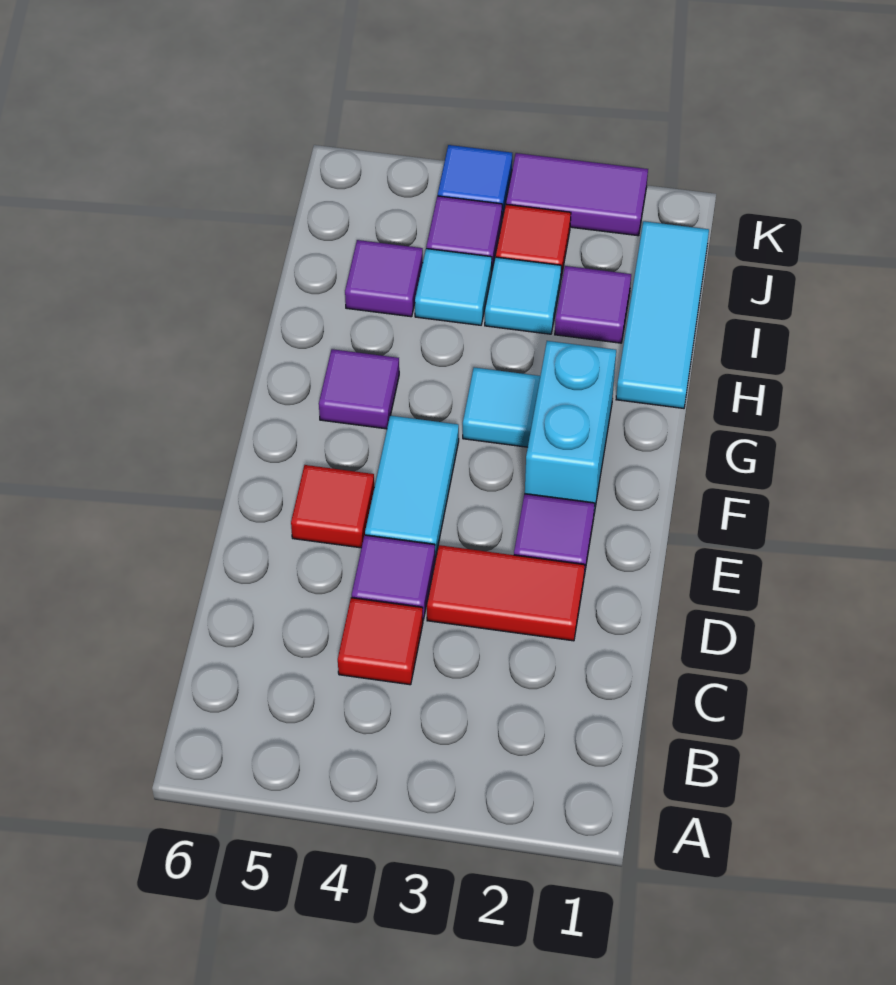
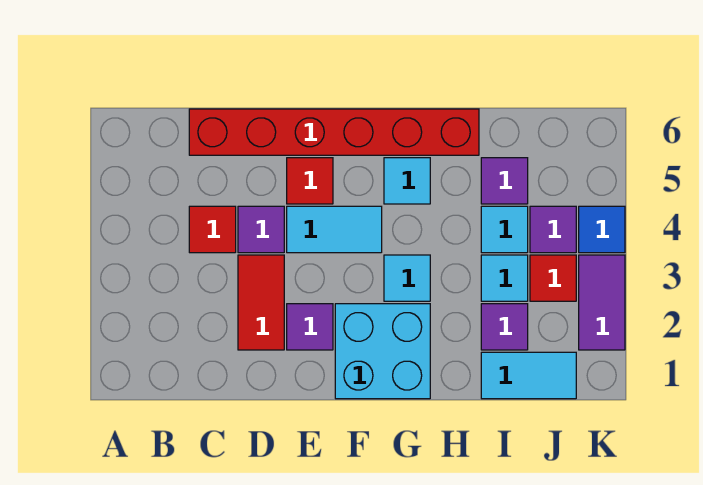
none -> red brick C6:H6 level 1
cyan brick F2:G2 level 1 -> cyan brick F1:G2 level 1
purple tile G5 level 1 -> cyan tile G5 level 1
cyan tile H1:J1 level 1 -> cyan tile I1:J1 level 1

